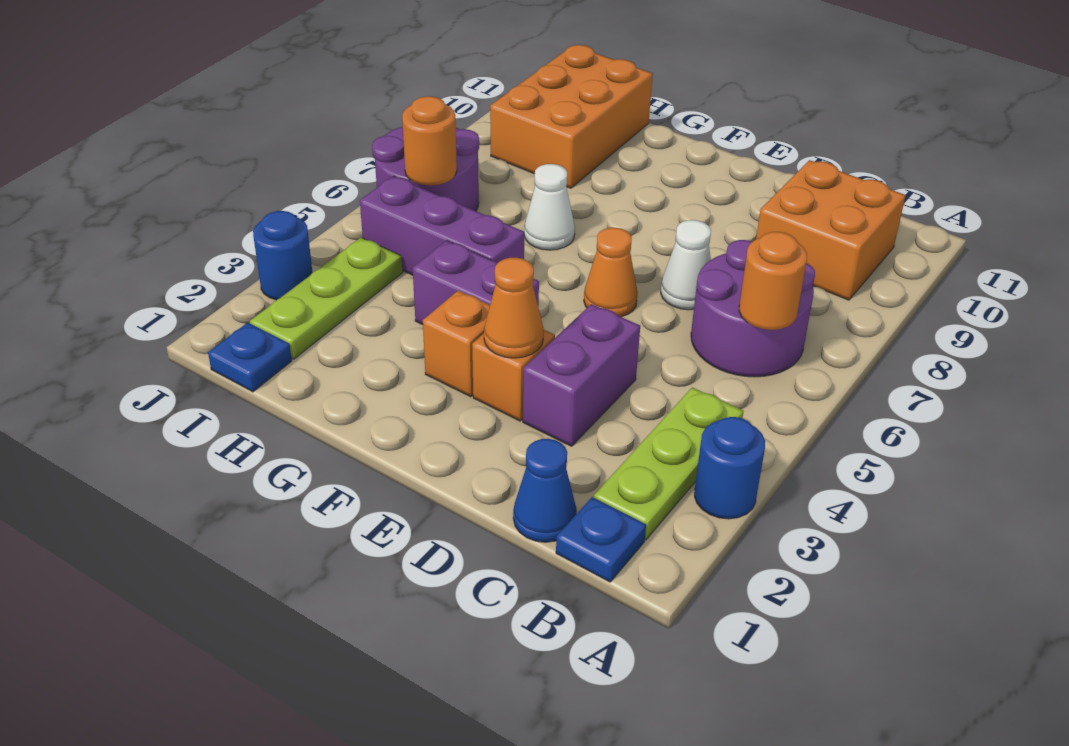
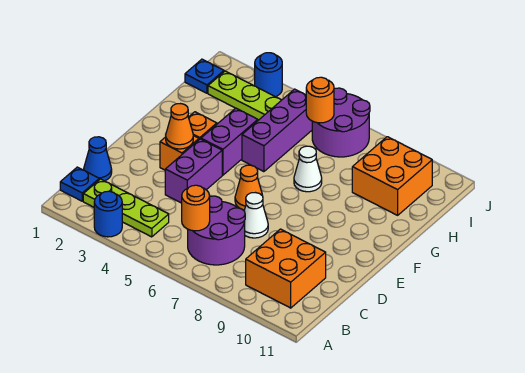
purple brick D3:D4 level 1 -> purple brick D4:E4 level 1
orange brick H9:I11 level 1 -> orange brick H9:I10 level 1

